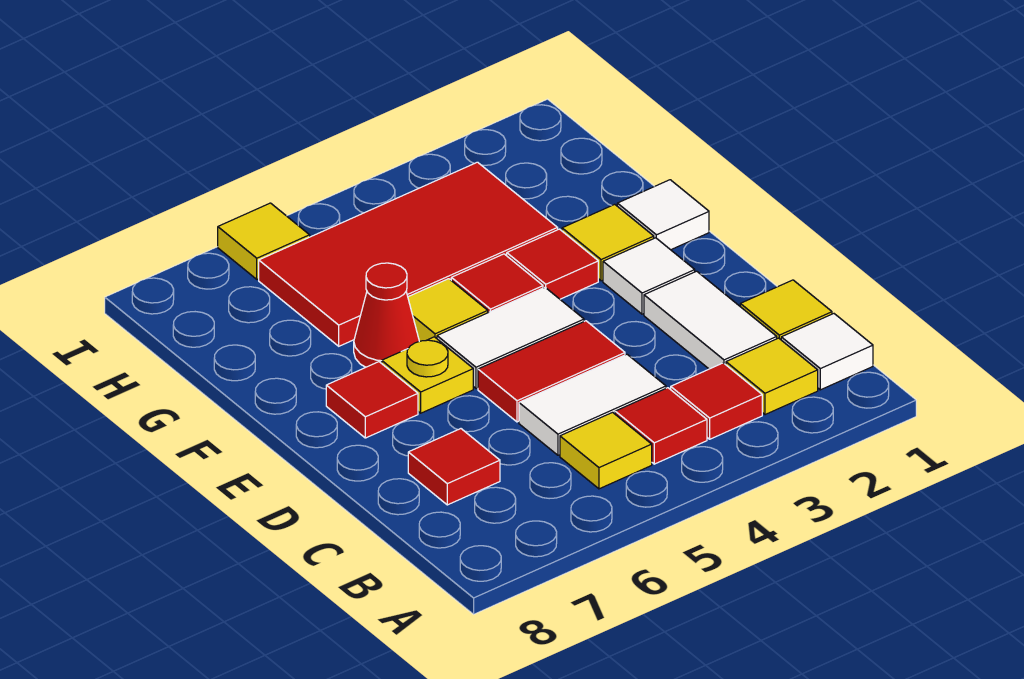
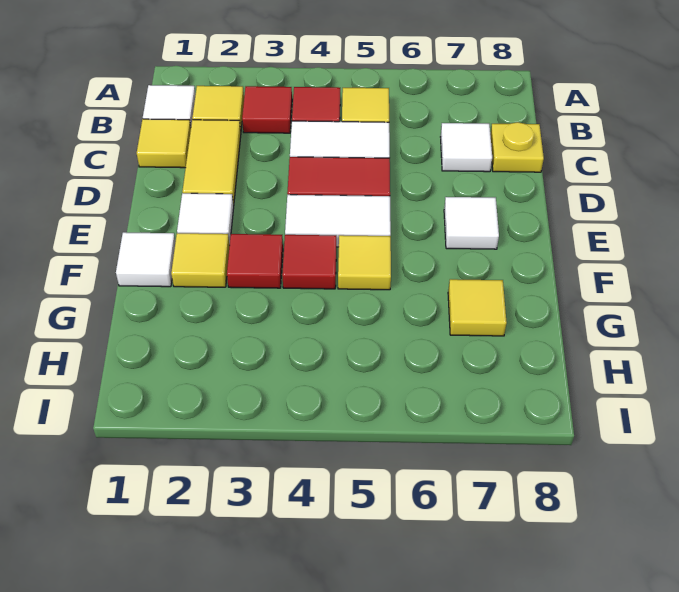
white tile C2:D2 level 1 -> yellow tile C2:D2 level 1
red tile C7 level 1 -> white tile C7 level 1
yellow plate E6 level 1 -> yellow plate C8 level 1
red tile E7 level 1 -> white tile E7 level 1
red cone F6 level 1 -> none
red tile G3:H6 level 1 -> none
yellow tile I6 level 1 -> yellow tile G7 level 1

